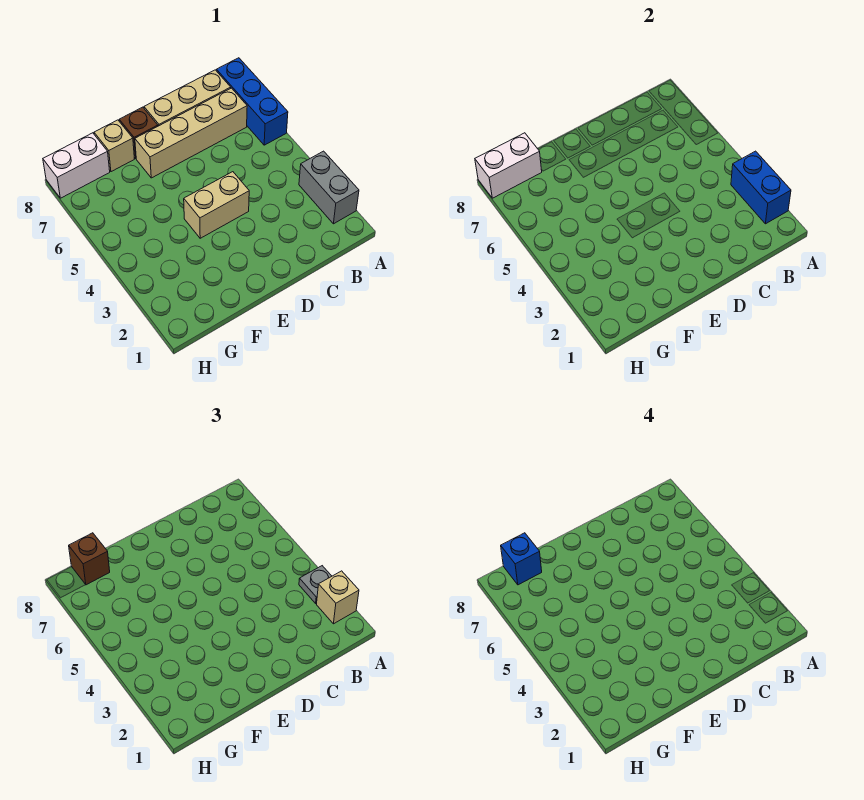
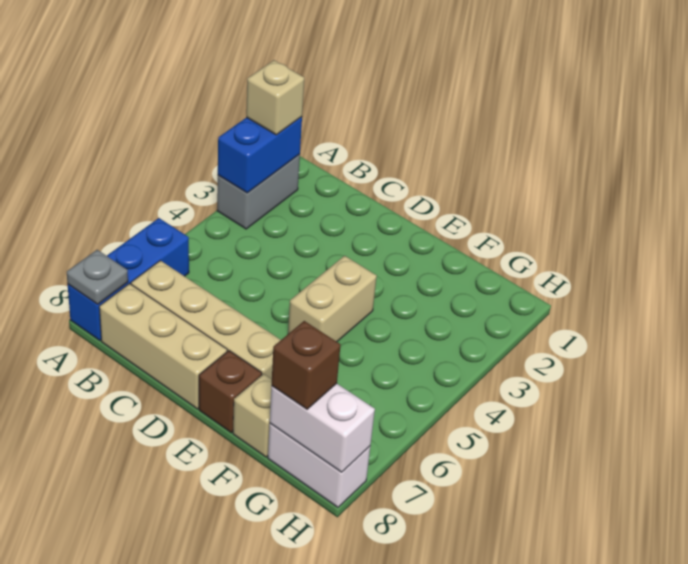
grey plate A3 level 3 -> grey plate A8 level 2
tan brick D4:E4 level 1 -> tan brick E4:E5 level 1
blue brick G8 level 4 -> none

